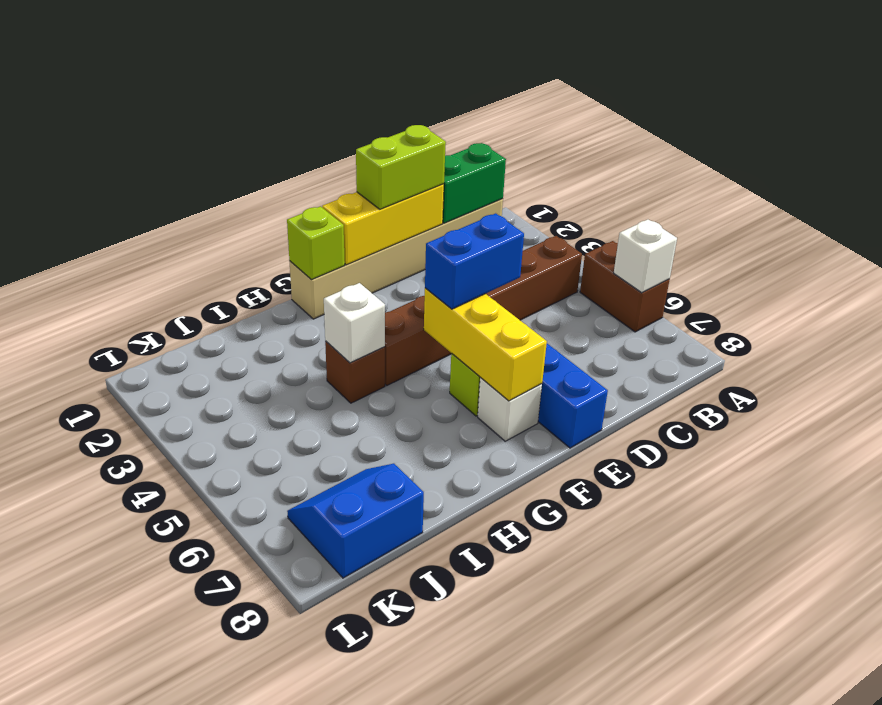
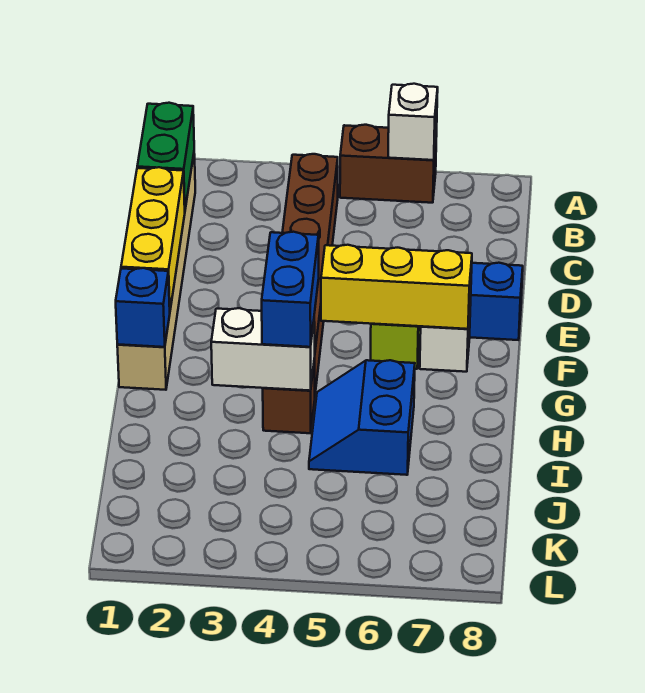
lime brick D1:E1 level 3 -> none
blue brick E5:F5 level 3 -> blue brick G4:H4 level 3
lime brick G1 level 2 -> blue brick G1 level 2
white brick H4 level 2 -> white brick H3:H4 level 2
blue slope J7:K8 level 1 top 8 -> blue slope H5:I6 level 1 top 6

